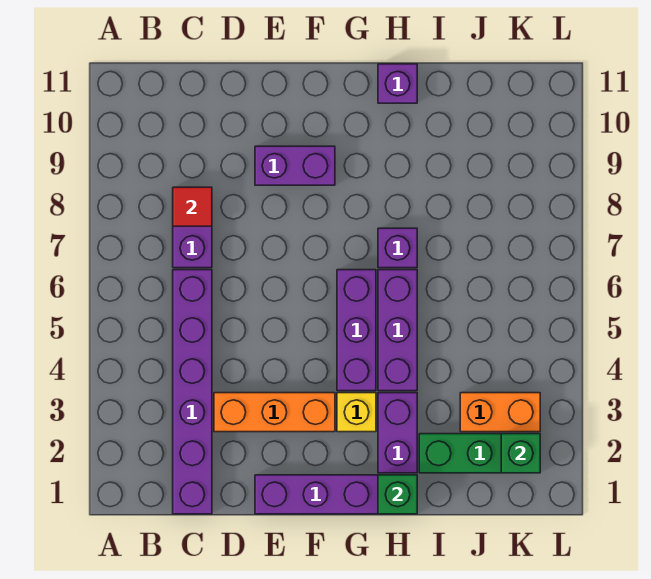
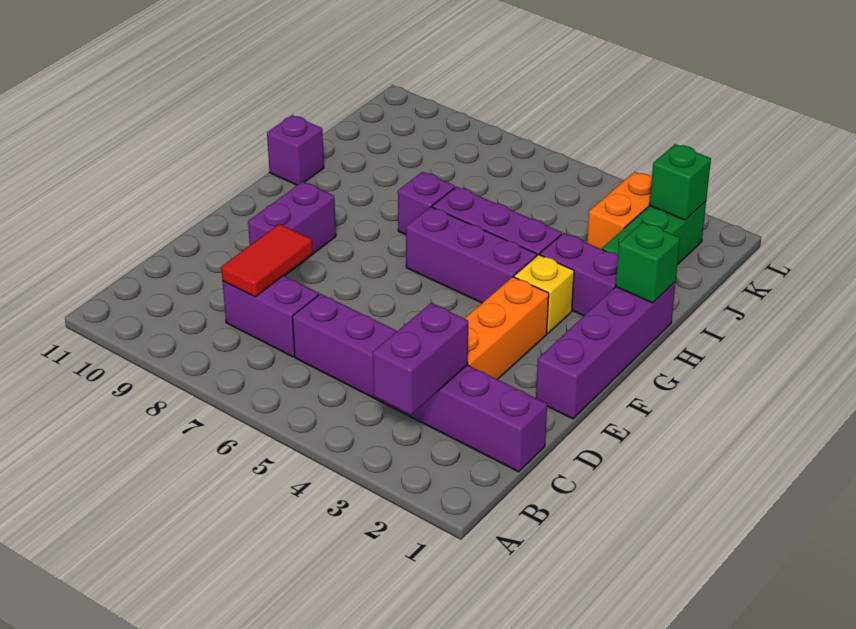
none -> purple brick B3:C3 level 2
red tile C8 level 2 -> red tile C8:D8 level 2

